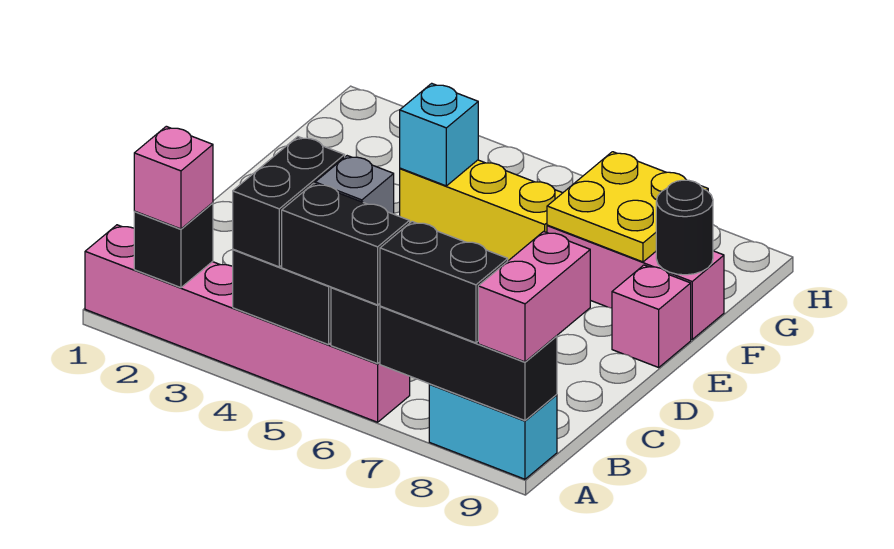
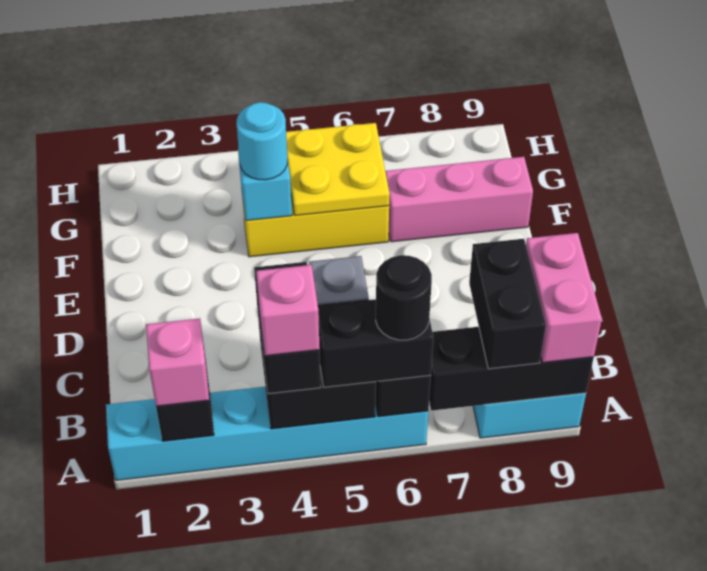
pink brick A1:A6 level 1 -> cyan brick A1:A6 level 1
black brick A7:A8 level 3 -> black brick A8:B8 level 3
pink brick E9 level 1 -> pink brick A4 level 4
none -> cyan round brick F4 level 3
yellow plate F7:G8 level 2 -> yellow plate F5:G6 level 2
black round brick F9 level 2 -> black round brick A6 level 4

